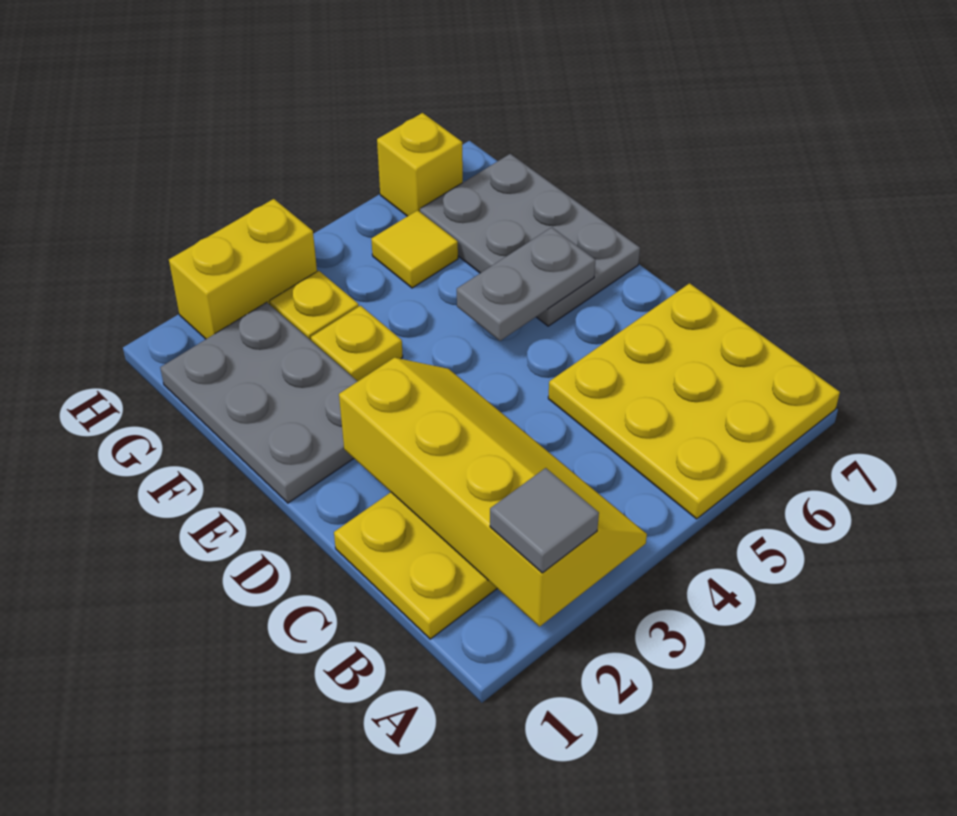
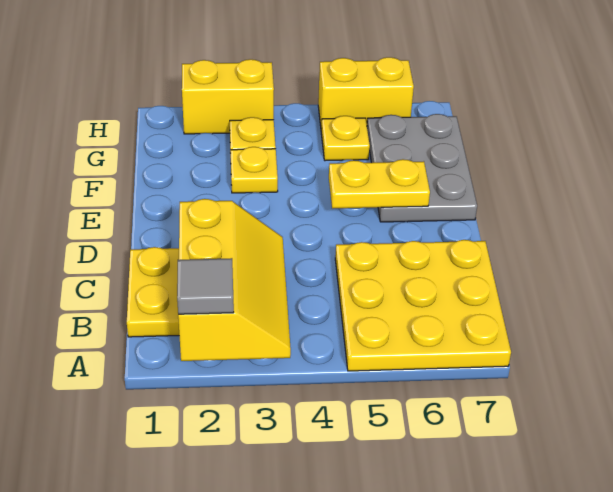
yellow slope A2:D3 level 2 top 2 -> yellow slope A2:C3 level 2 top 2
grey plate E1:G2 level 1 -> none
grey plate E5:E6 level 2 -> yellow plate E5:E6 level 2
yellow tile G5 level 1 -> yellow plate G5 level 1
yellow brick H6 level 1 -> yellow brick H5:H6 level 1

